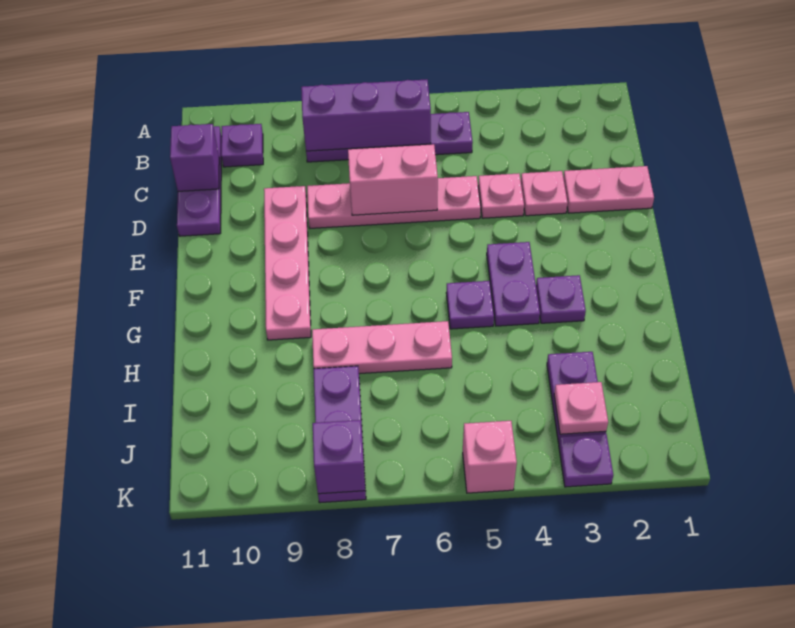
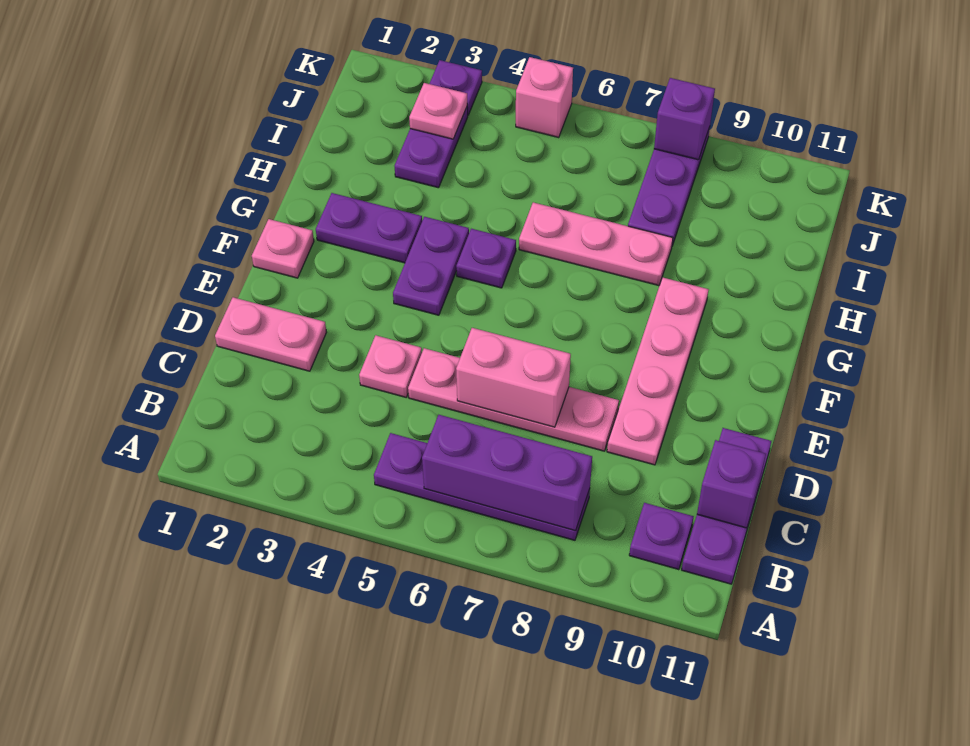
pink plate D3 level 1 -> pink plate F1 level 1
purple plate G3 level 1 -> purple plate G2:G3 level 1

